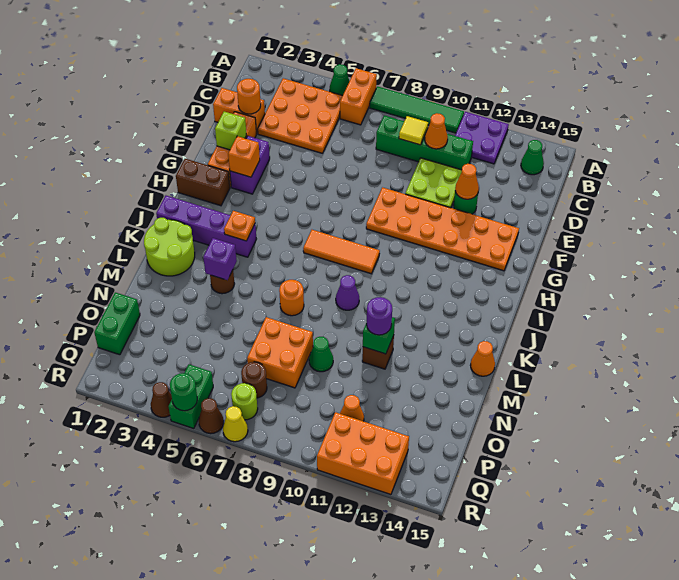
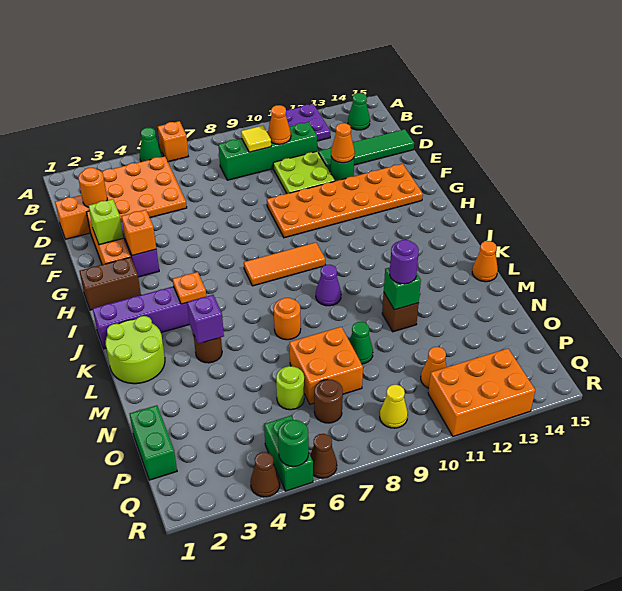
orange brick A6:B6 level 1 -> orange brick A6 level 1
green tile A7:A10 level 1 -> green tile D12:D15 level 1
lime round brick Q7 level 1 -> lime round brick O6 level 1
yellow cone R7 level 1 -> yellow cone Q9 level 1

